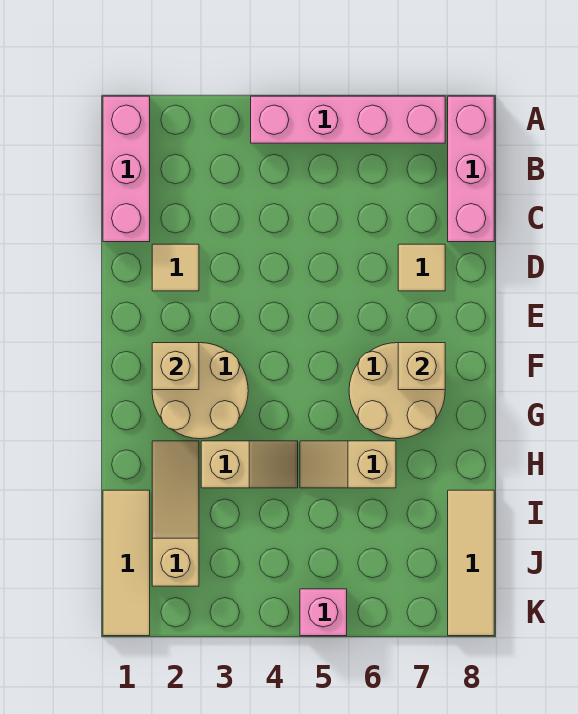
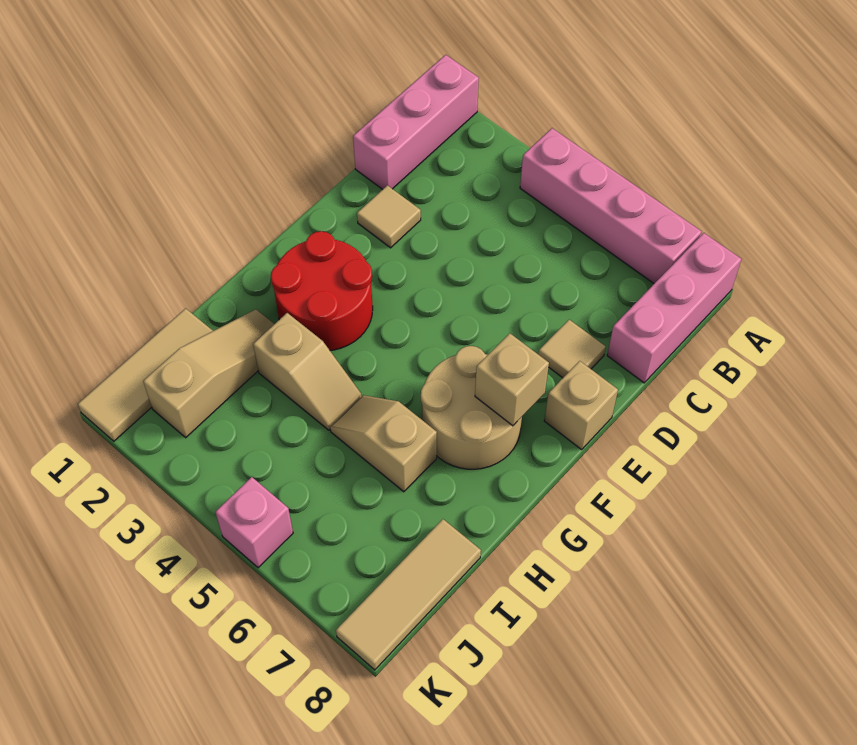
tan round brick F2:G3 level 1 -> red round brick F2:G3 level 1
tan brick F2 level 2 -> tan brick E8 level 1

